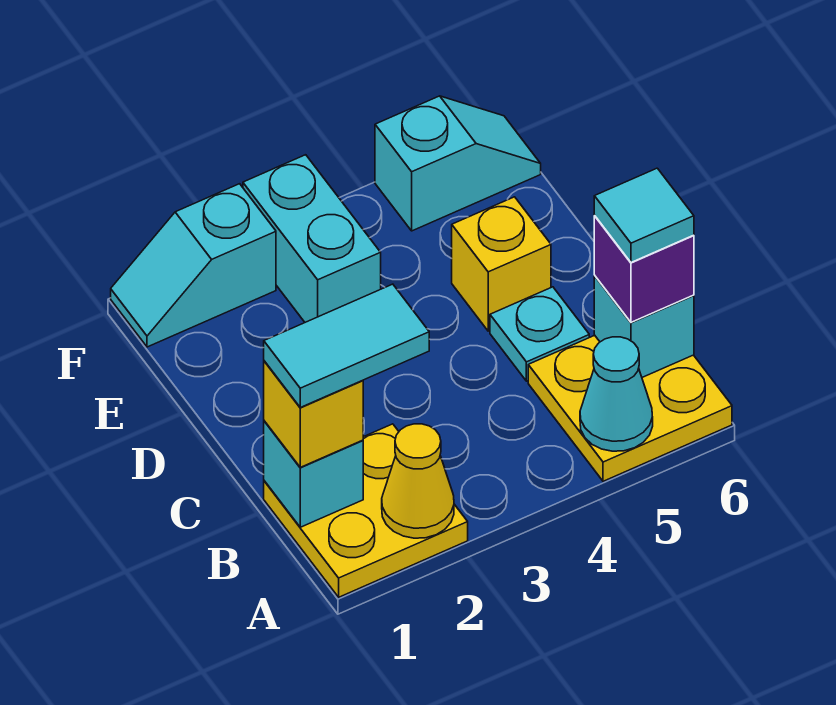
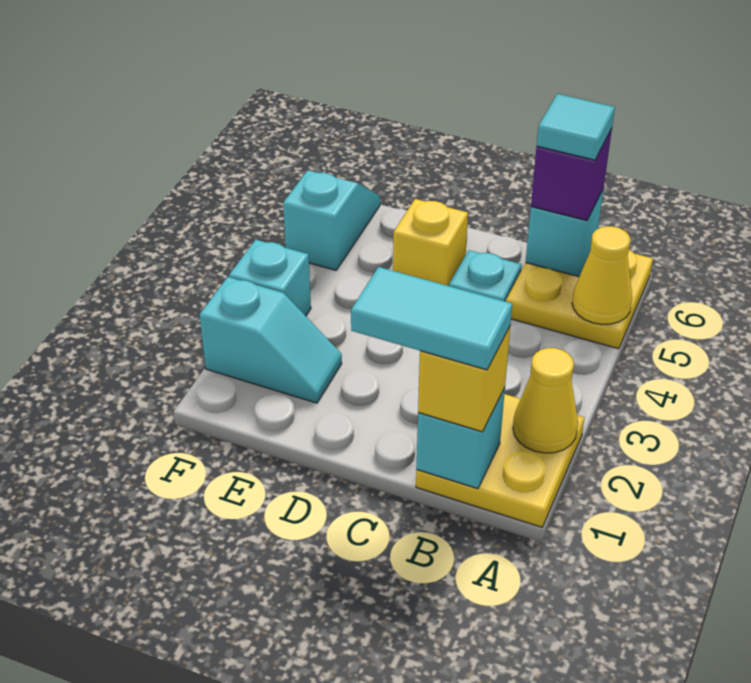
cyan cone A5 level 2 -> yellow cone A5 level 2
cyan tile B1:B2 level 4 -> cyan tile B1:C1 level 4
cyan brick E3:F3 level 1 -> cyan brick F3 level 1
cyan slope F1:F2 level 1 top 2 -> cyan slope E2:F2 level 1 top F

